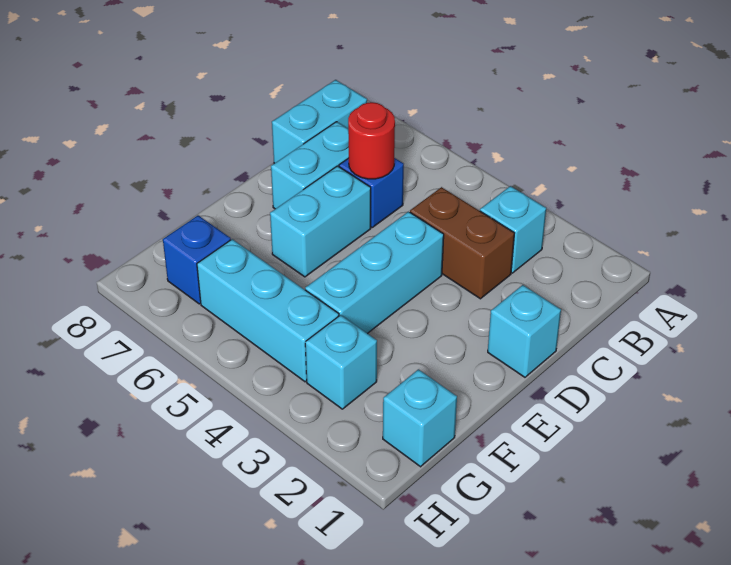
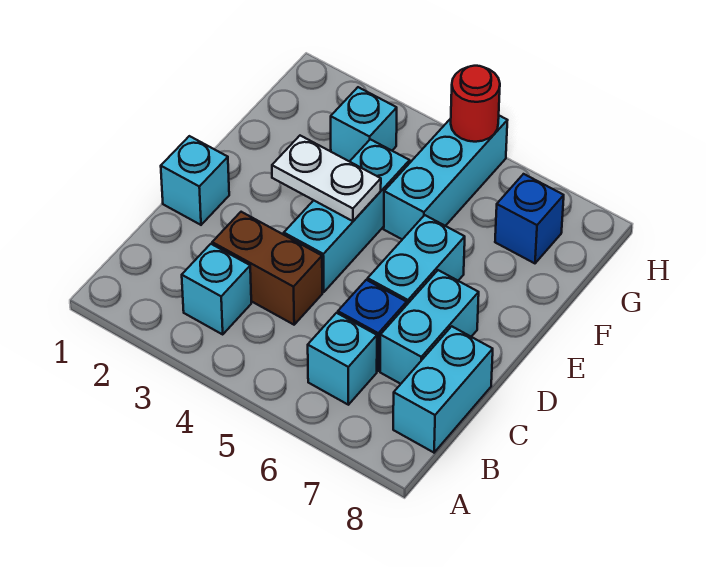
red round brick C6 level 2 -> red round brick H5 level 2
none -> white plate E3:E4 level 2
cyan brick G1 level 1 -> cyan brick B6 level 1
cyan brick G4:G6 level 1 -> cyan brick F5:H5 level 1

